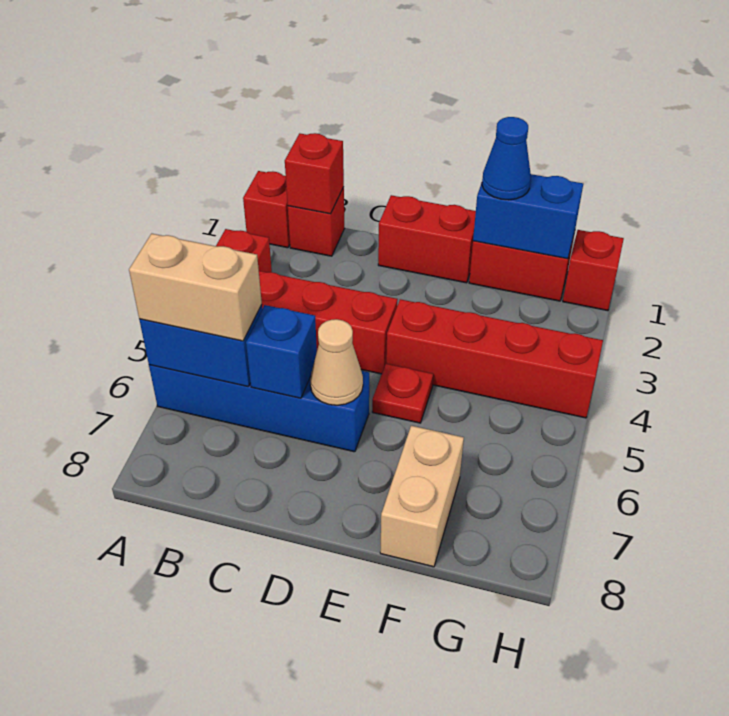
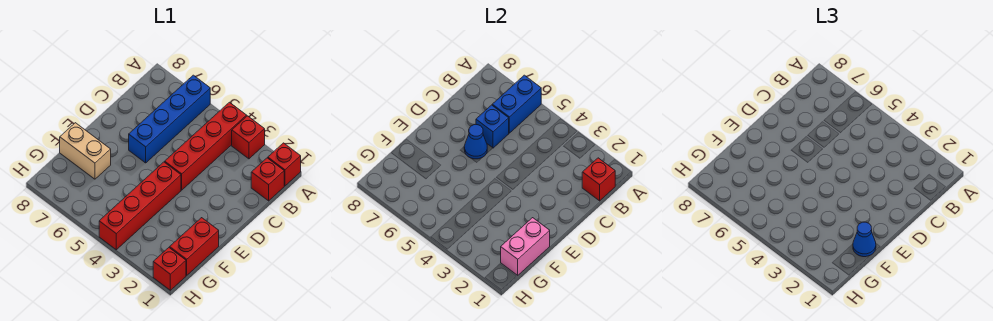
tan brick A6:B6 level 3 -> none
red brick D1:E1 level 1 -> none
tan cone D6 level 2 -> blue cone D6 level 2
red plate E5 level 1 -> none
blue brick F1:G1 level 2 -> pink brick F1:G1 level 2

